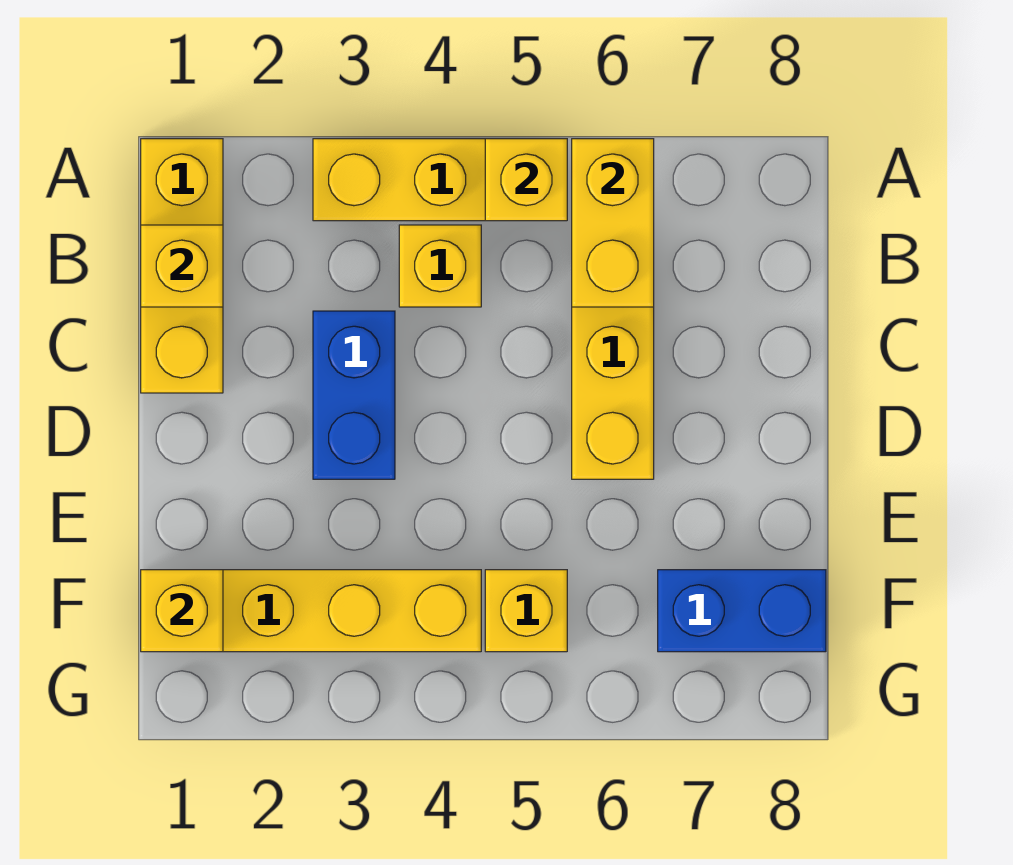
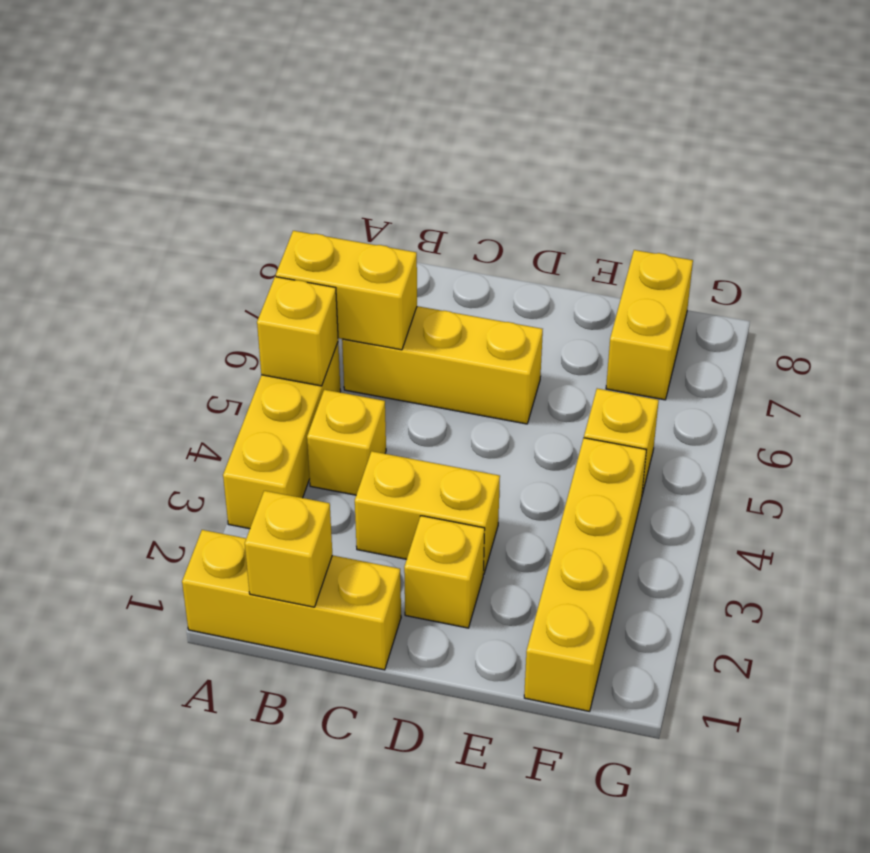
blue brick C3:D3 level 1 -> yellow brick C3:D3 level 1
yellow brick F1 level 2 -> yellow brick D2 level 1
blue brick F7:F8 level 1 -> yellow brick F7:F8 level 1

